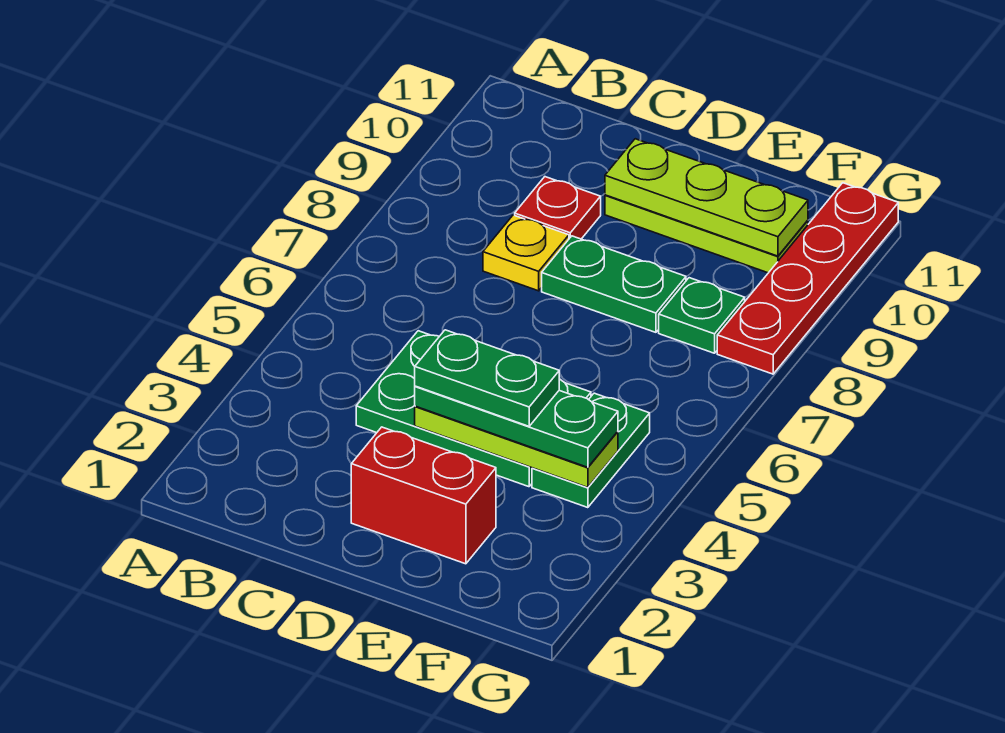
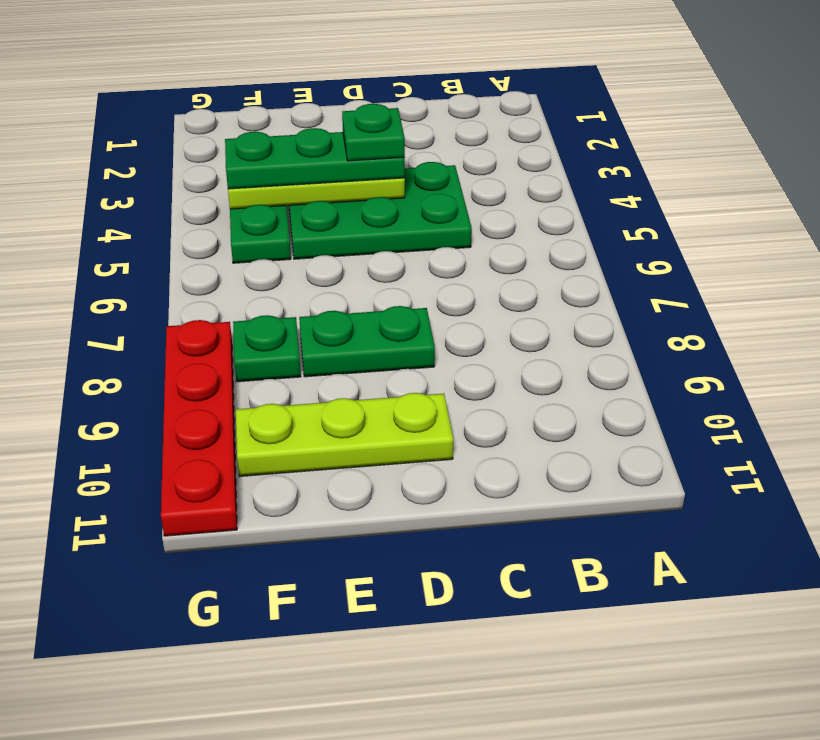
yellow plate C8 level 1 -> none
red plate C9 level 1 -> none
red brick D2:E2 level 1 -> none
green plate D4:E4 level 4 -> green plate D4 level 4
lime plate D10:F10 level 2 -> none

